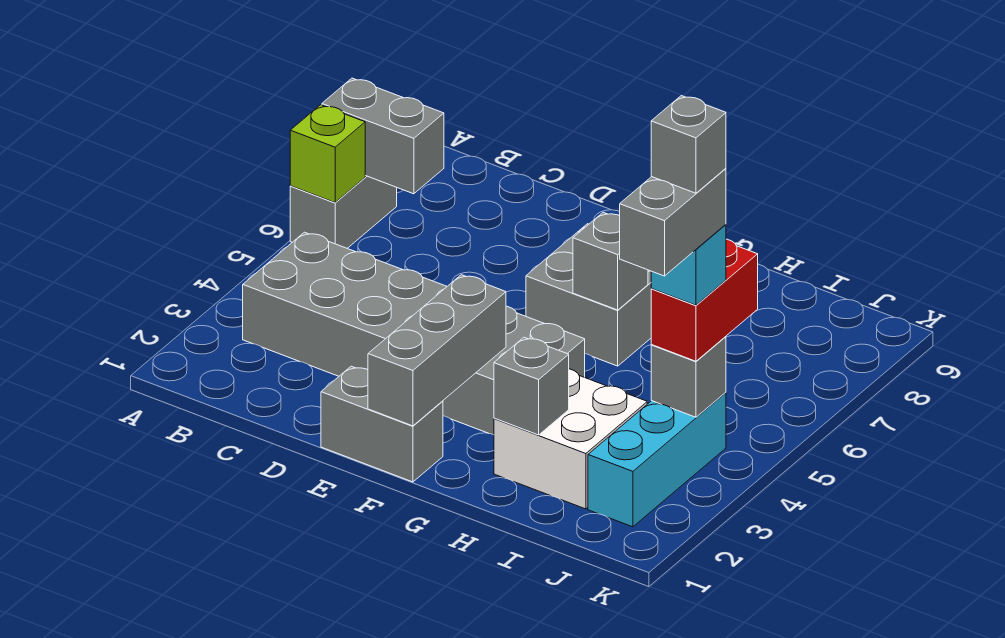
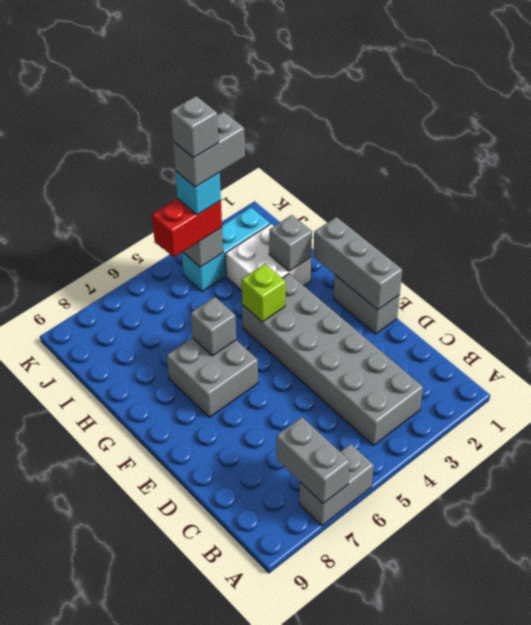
lime brick A6 level 2 -> lime brick G4 level 2
grey brick F1:F3 level 2 -> grey brick E1:G1 level 2

